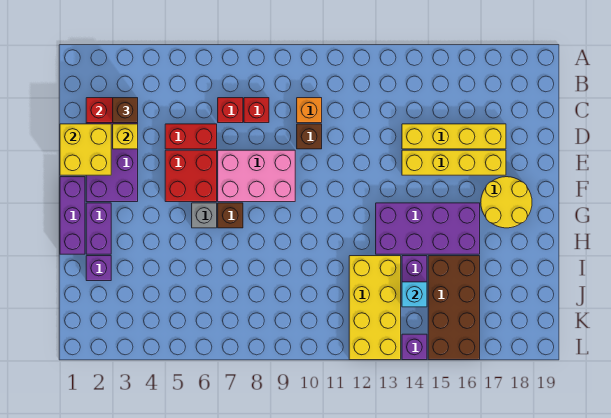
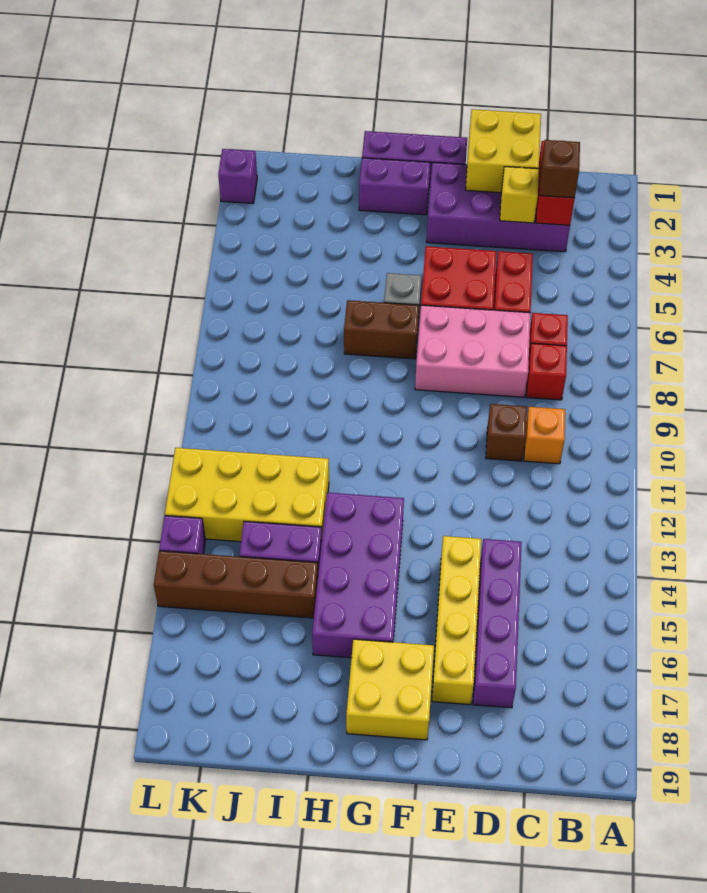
yellow brick D14:D17 level 1 -> purple brick D14:D17 level 1
pink brick E7:F9 level 1 -> pink brick D7:F8 level 1
yellow round brick F17:G18 level 1 -> yellow brick F17:G18 level 1
brown brick G7 level 1 -> brown brick G7:H7 level 1
purple brick I2 level 1 -> purple brick L2 level 1
brown brick I15:L16 level 1 -> brown brick I15:L15 level 1
cyan brick J14 level 2 -> none

